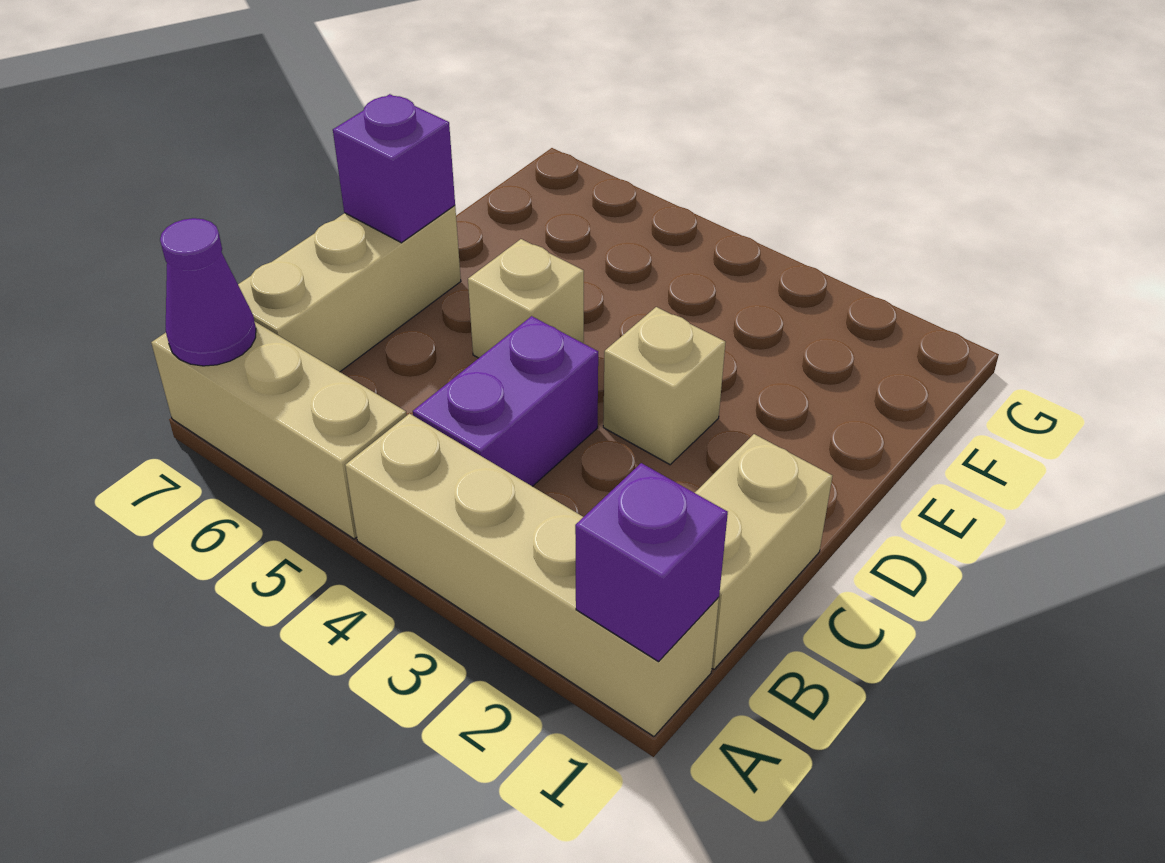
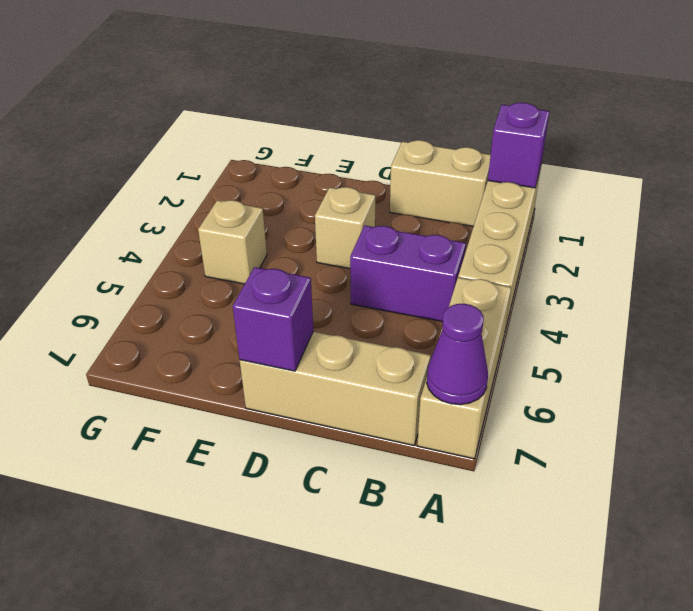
tan brick D5 level 1 -> tan brick F4 level 1

